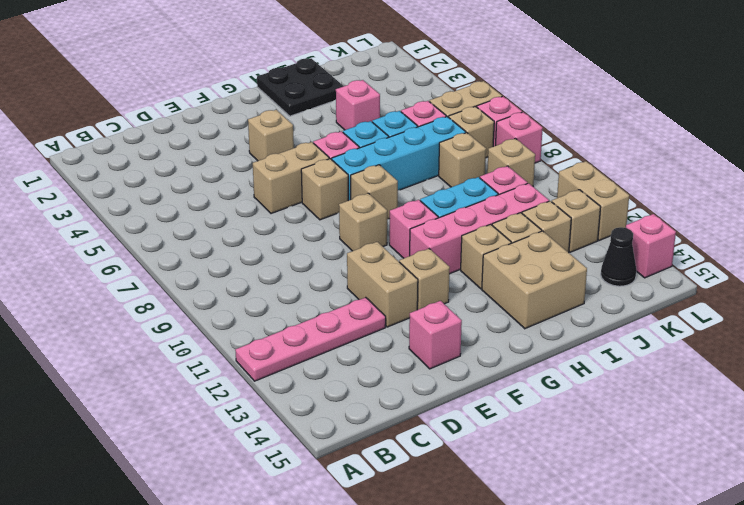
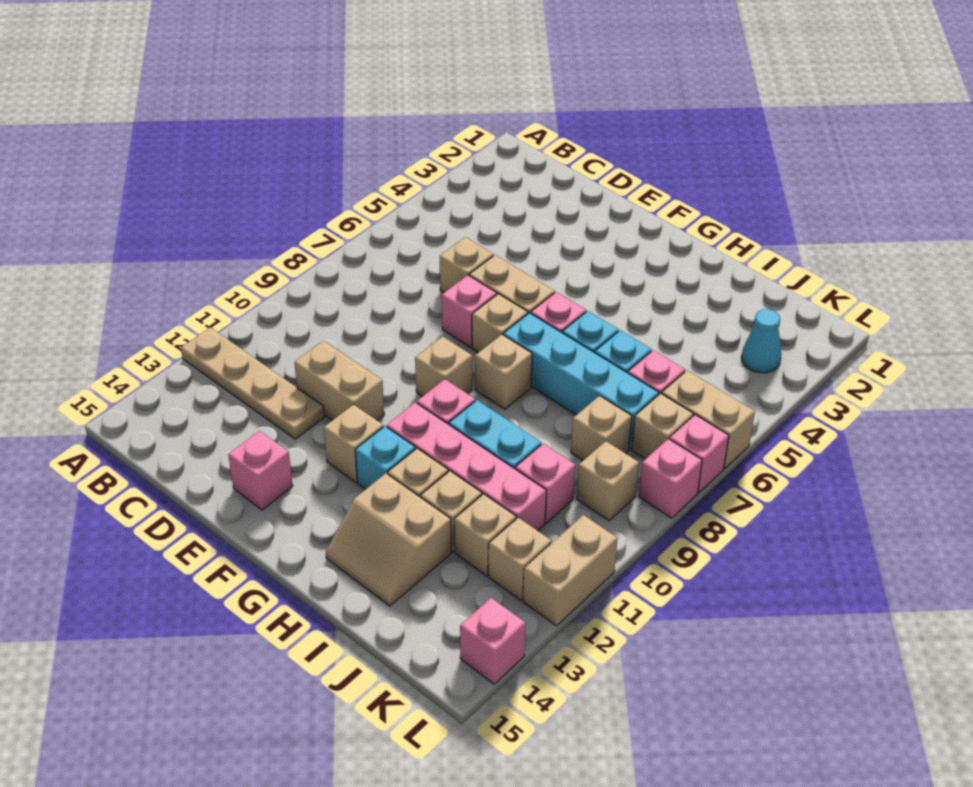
pink plate A12:D12 level 1 -> tan plate A12:D12 level 1
tan brick E11:E12 level 1 -> tan brick D11:E11 level 1
tan brick F4 level 1 -> tan brick D6 level 1
none -> cyan brick G12 level 1
black plate H1:I2 level 1 -> none
tan brick H13:I14 level 1 -> tan slope H13:I14 level 1 top 13
pink brick I4 level 1 -> pink brick E7 level 1
none -> cyan cone K3 level 1
black cone K14 level 1 -> none

